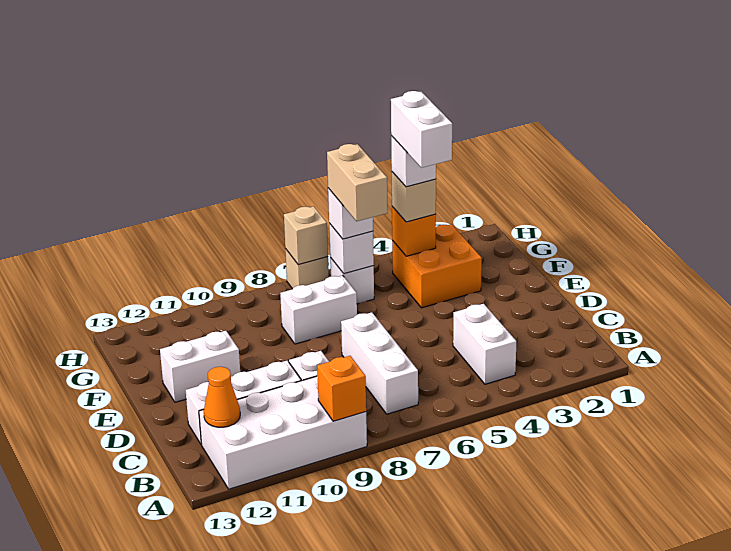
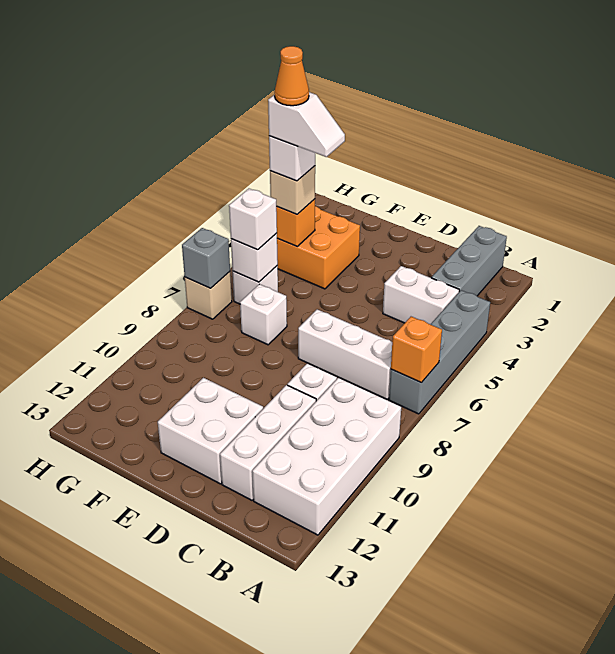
none -> grey brick A4:A7 level 1
orange brick A9 level 2 -> orange brick A7 level 2
none -> grey brick B1:B3 level 1
orange cone B12 level 2 -> orange cone G4 level 6
white brick E11:E12 level 1 -> white brick D11:E12 level 1
white brick F4:G4 level 5 -> white slope F4:G4 level 5 top G
tan brick F6:G6 level 4 -> none
white brick F7:F8 level 1 -> white brick F7 level 1
tan brick H7 level 2 -> grey brick H7 level 2

